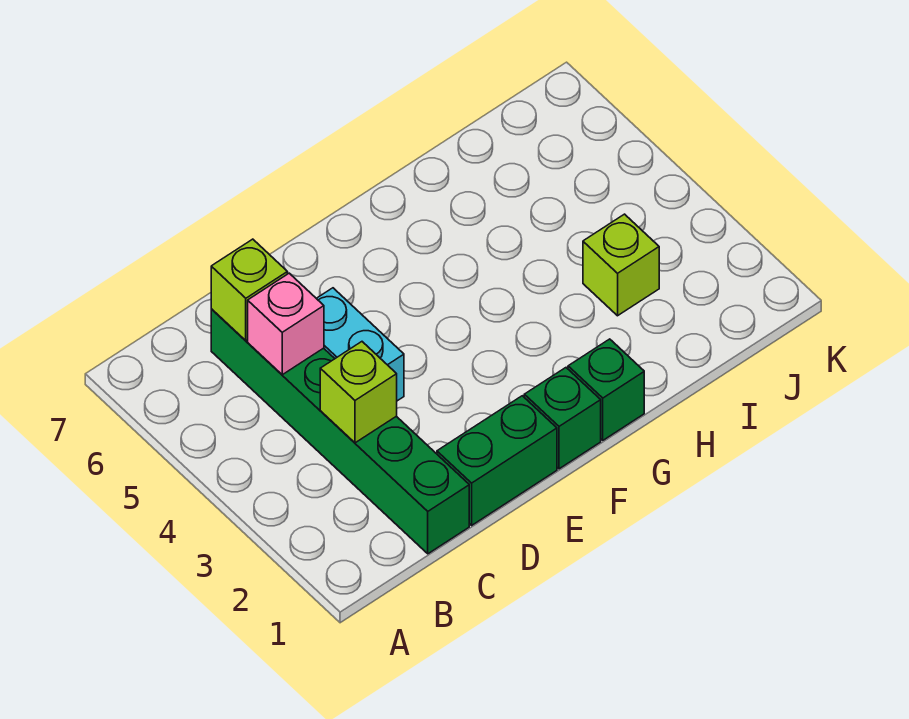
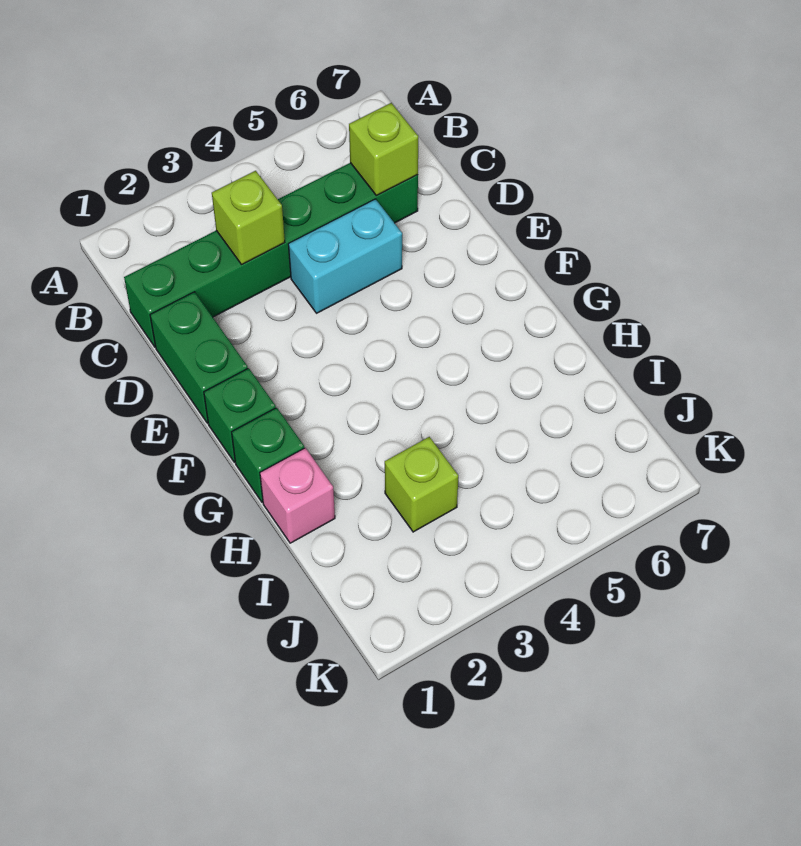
pink brick C5 level 2 -> pink brick H1 level 1

